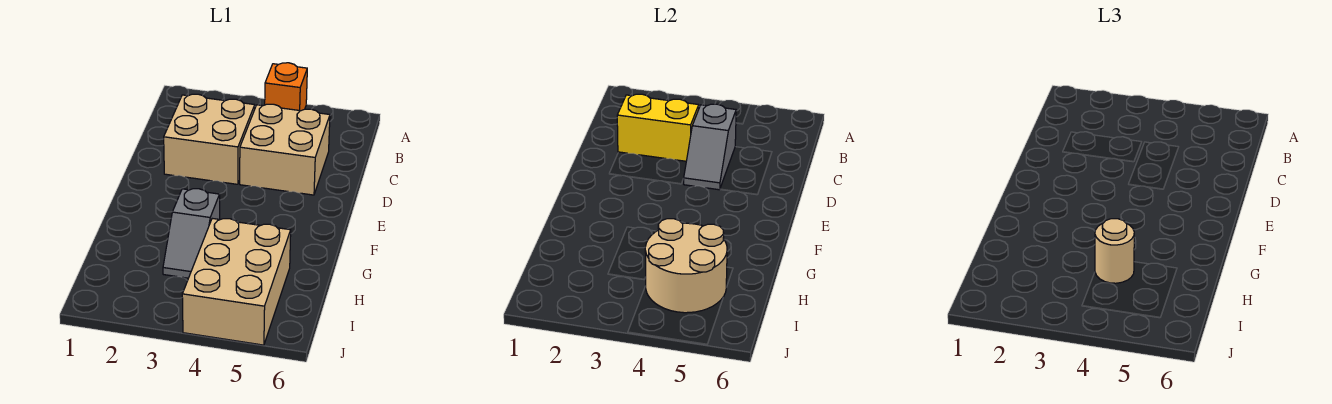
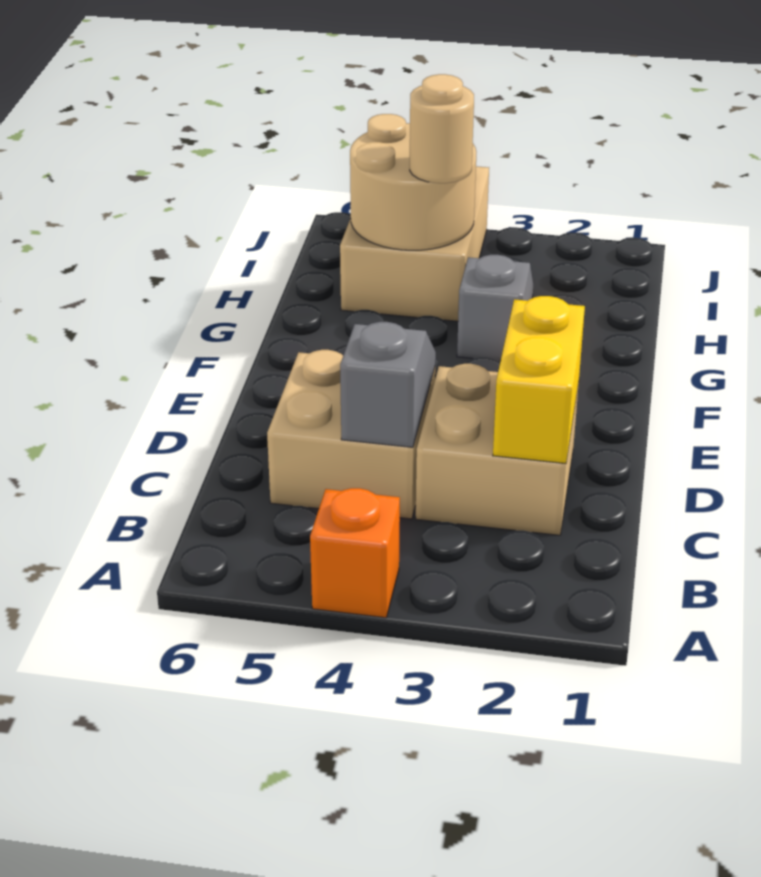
yellow brick C2:C3 level 2 -> yellow brick C2:D2 level 2

